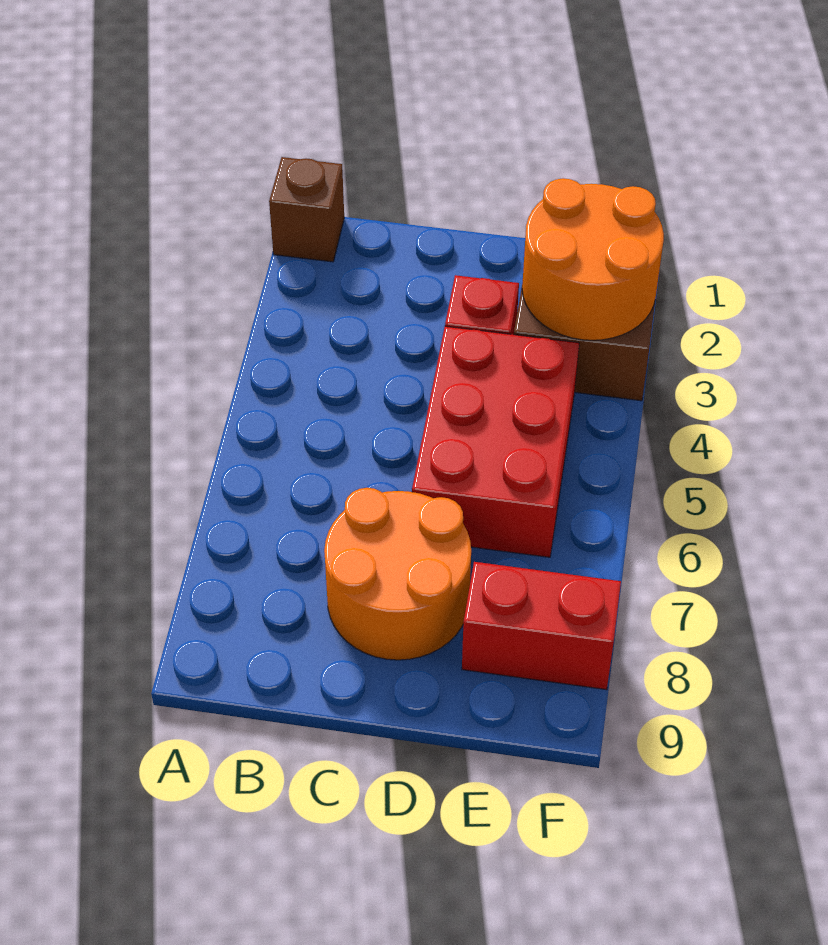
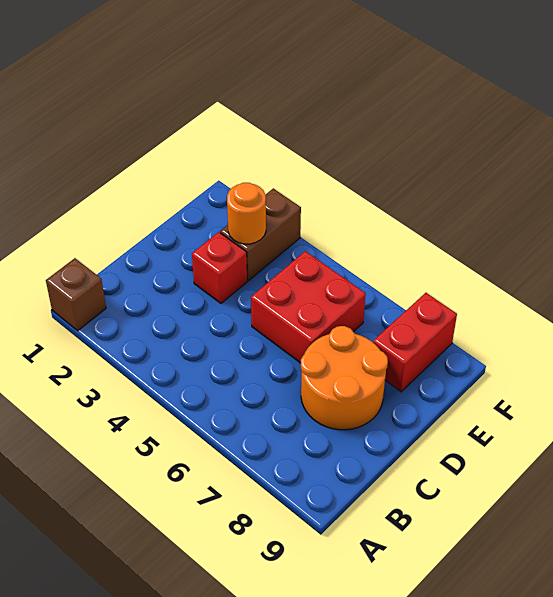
red brick D4:E6 level 1 -> red brick D5:E6 level 1
orange round brick E2:F3 level 2 -> orange round brick E3 level 2

